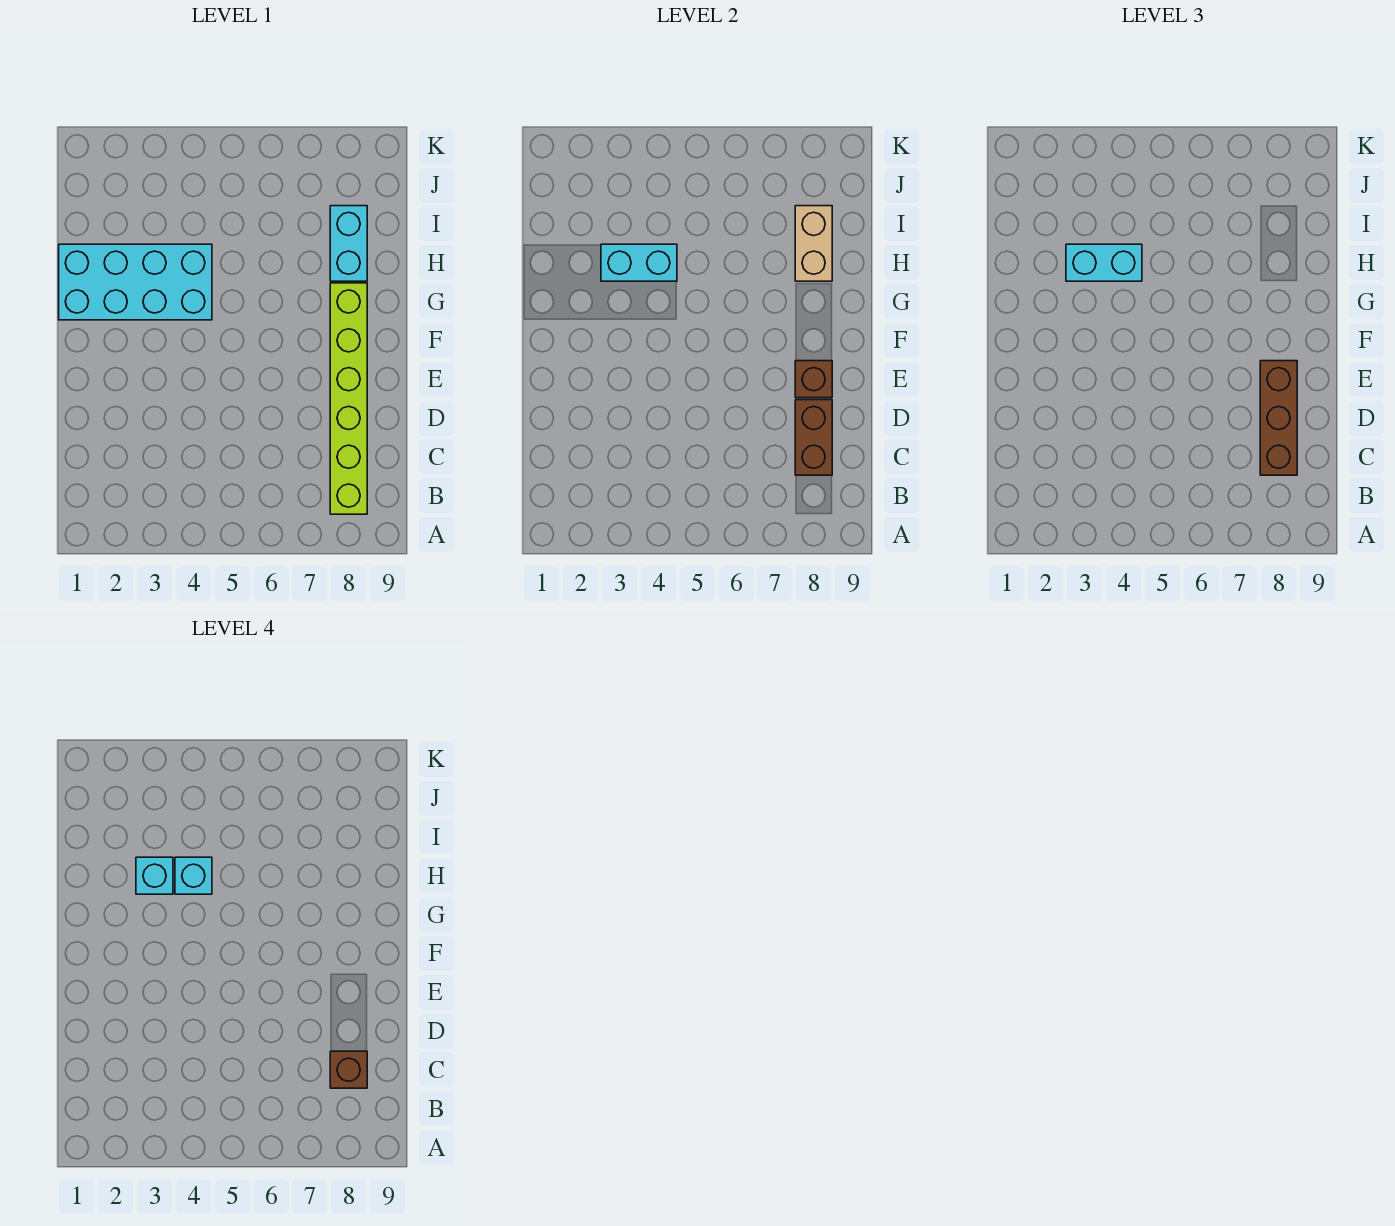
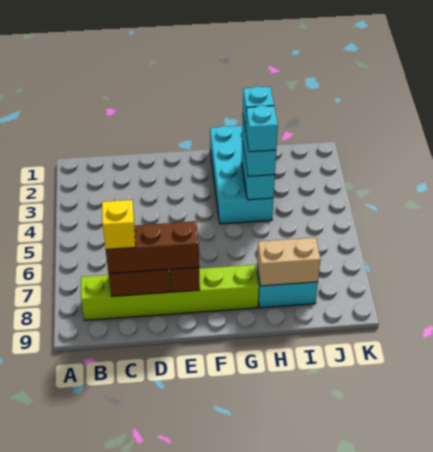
brown brick C8 level 4 -> yellow brick C8 level 4

